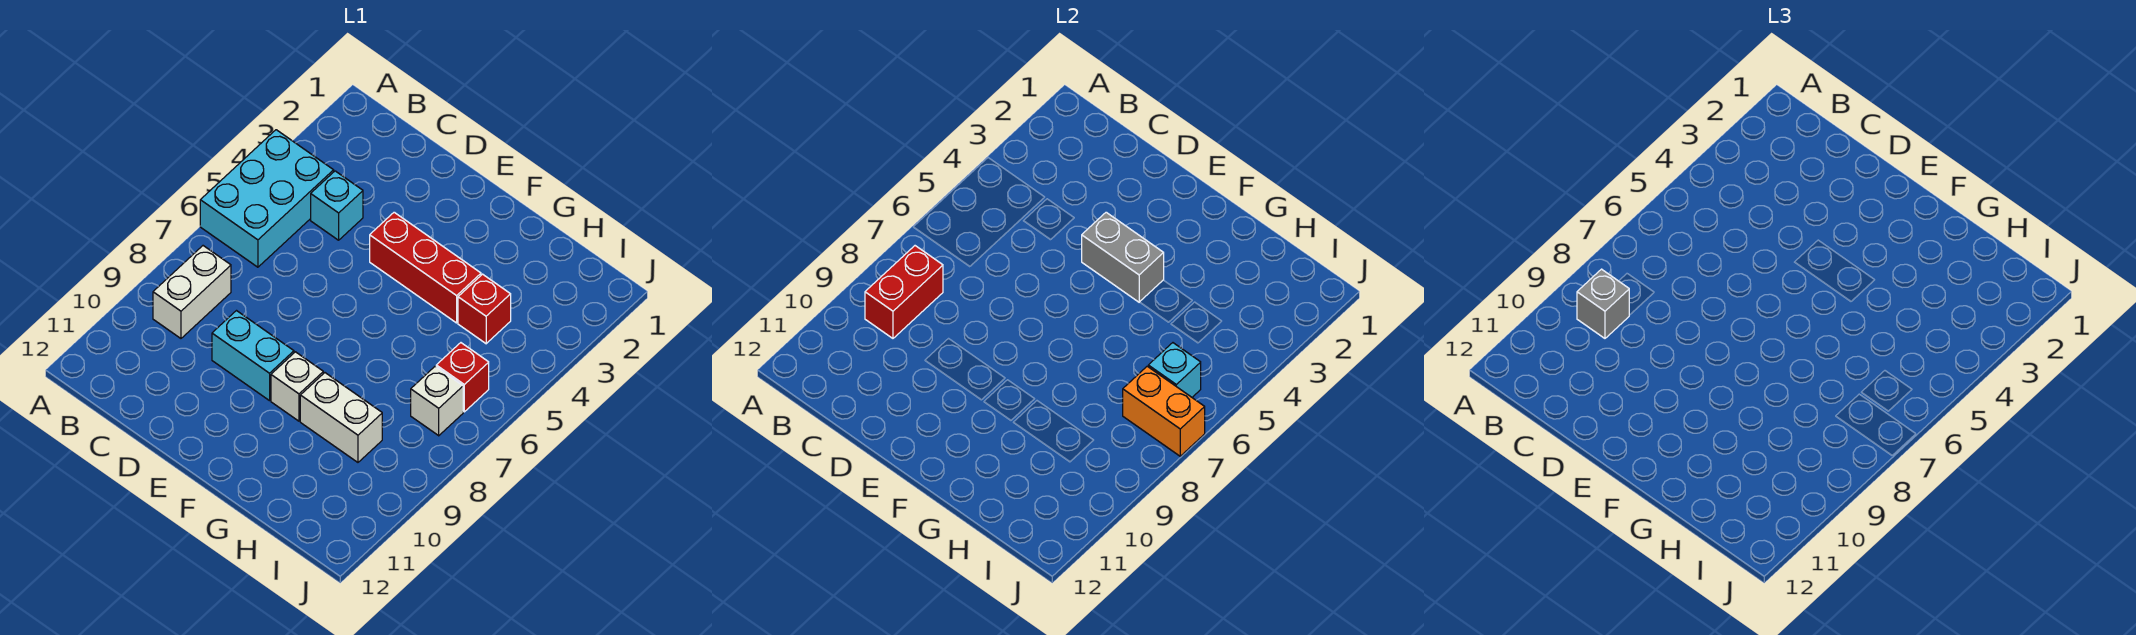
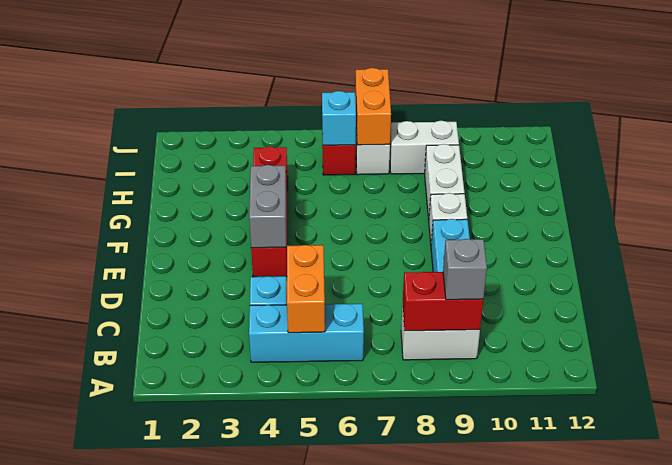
cyan brick A4:B6 level 1 -> cyan brick B4:B6 level 1
none -> orange brick B5:C5 level 2
none -> white brick I8:I9 level 1

